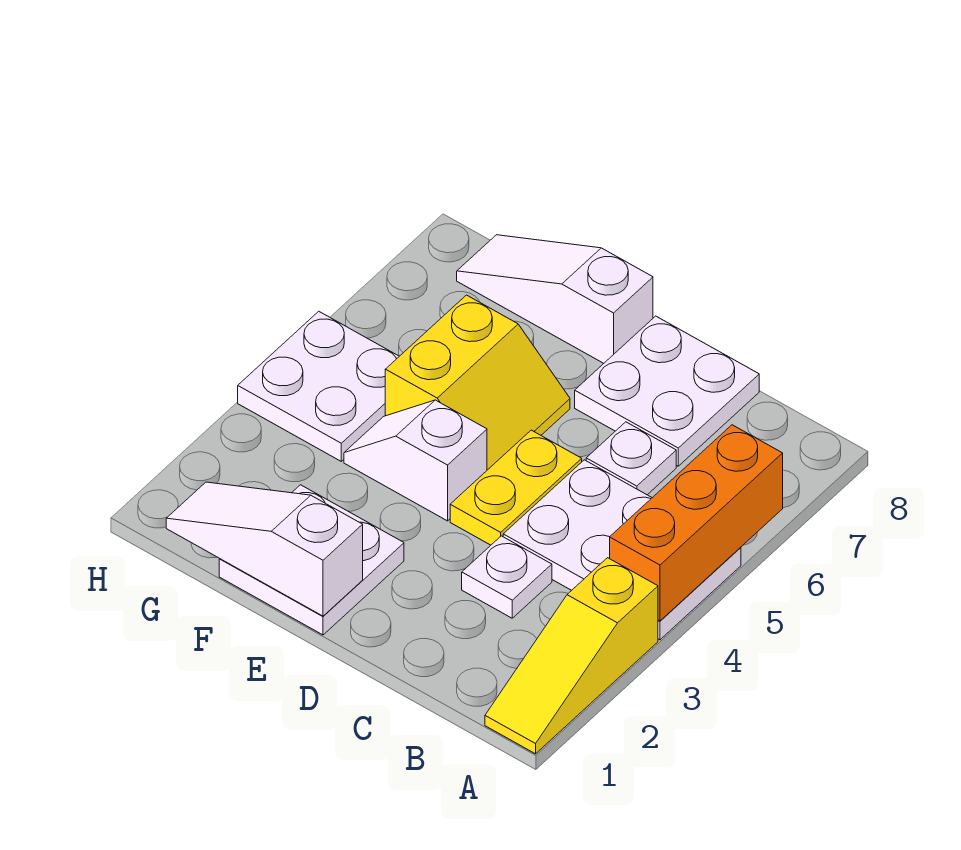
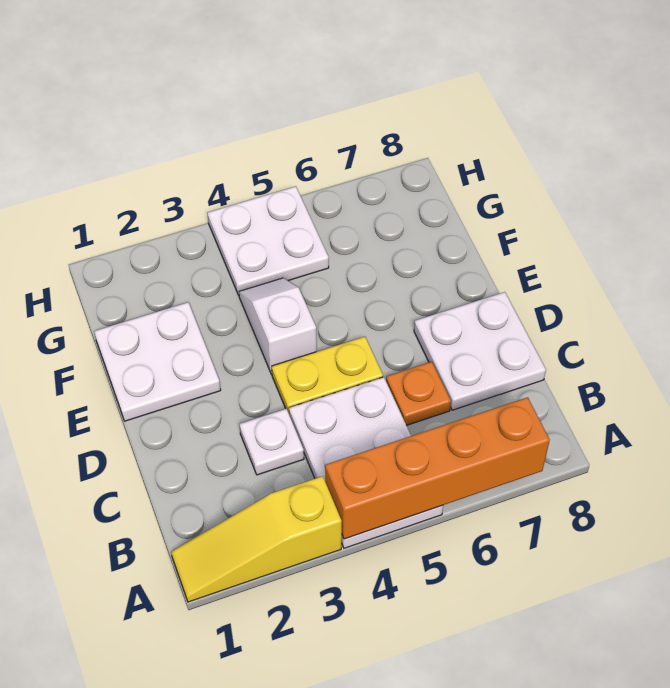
orange brick A4:A6 level 2 -> orange brick A4:A7 level 2
white plate C6 level 1 -> orange plate C6 level 1
white slope E1:G1 level 2 top E -> none
yellow slope E5:F6 level 1 top F -> none
white slope E8:G8 level 1 top E -> none

